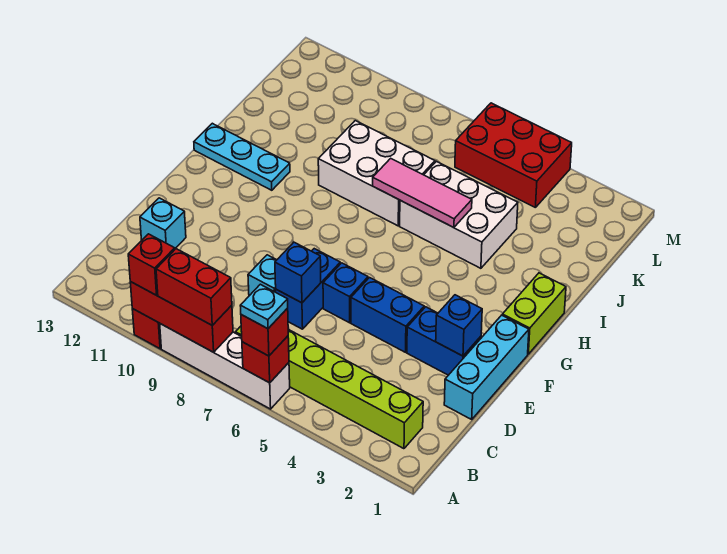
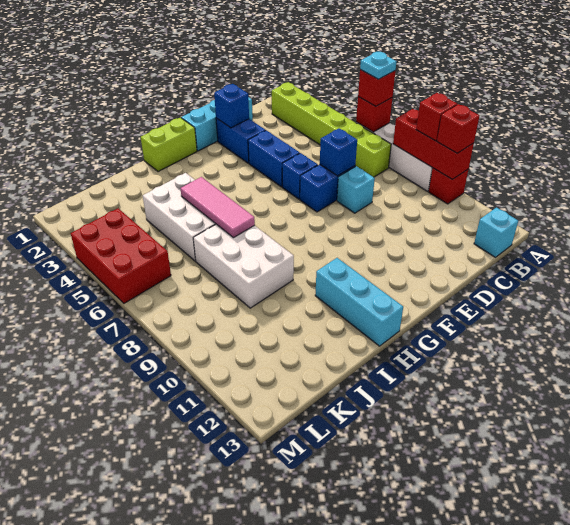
red brick A8:A9 level 3 -> red brick A9 level 3
cyan brick D12 level 1 -> cyan brick B13 level 1
cyan plate H11:H13 level 1 -> cyan brick H11:H13 level 1

